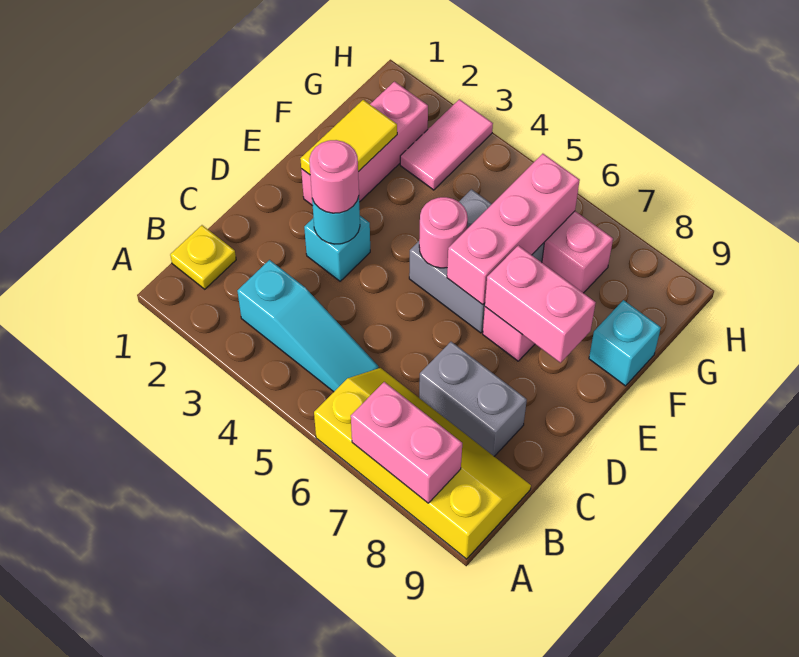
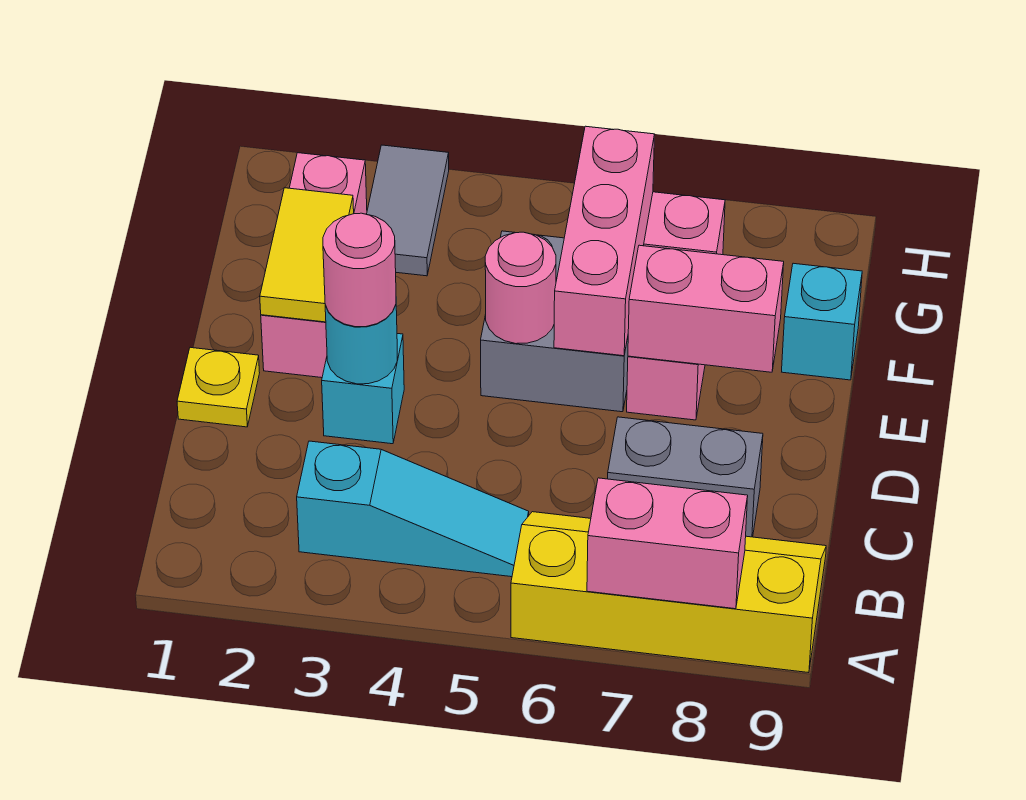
yellow plate B1 level 1 -> yellow plate D1 level 1
pink tile G3:H3 level 1 -> grey tile G3:H3 level 1

